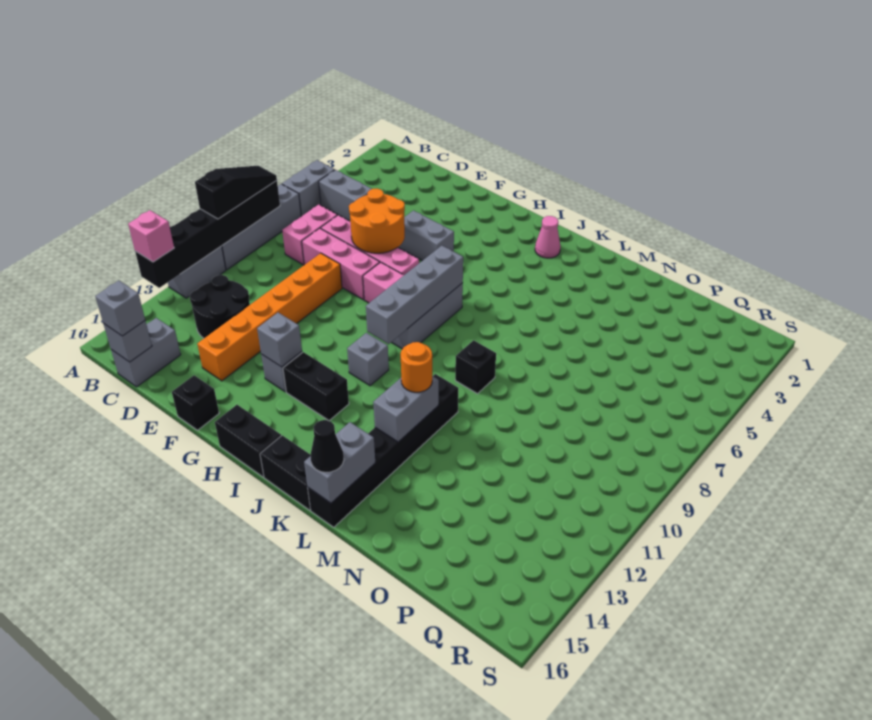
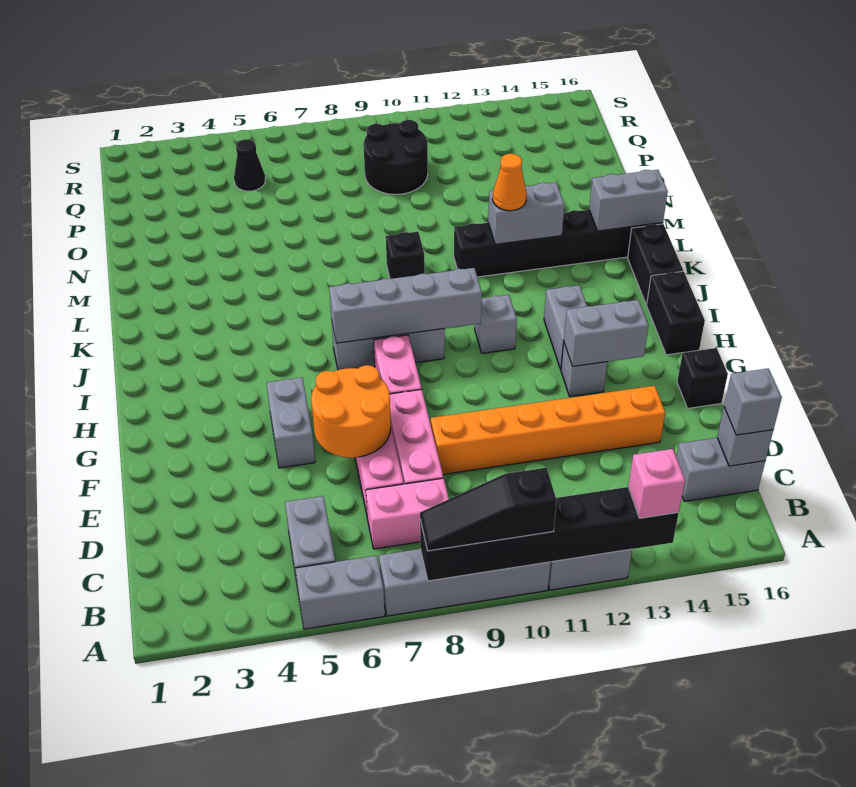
black round brick C12:D13 level 1 -> black round brick P9:Q10 level 1
grey brick G13 level 2 -> grey brick G13:G14 level 2
black brick H13:I13 level 1 -> grey brick H13:I13 level 1
pink cone J2 level 1 -> none
orange round brick L12 level 3 -> orange cone L12 level 3
black cone L16 level 3 -> black cone Q5 level 1

